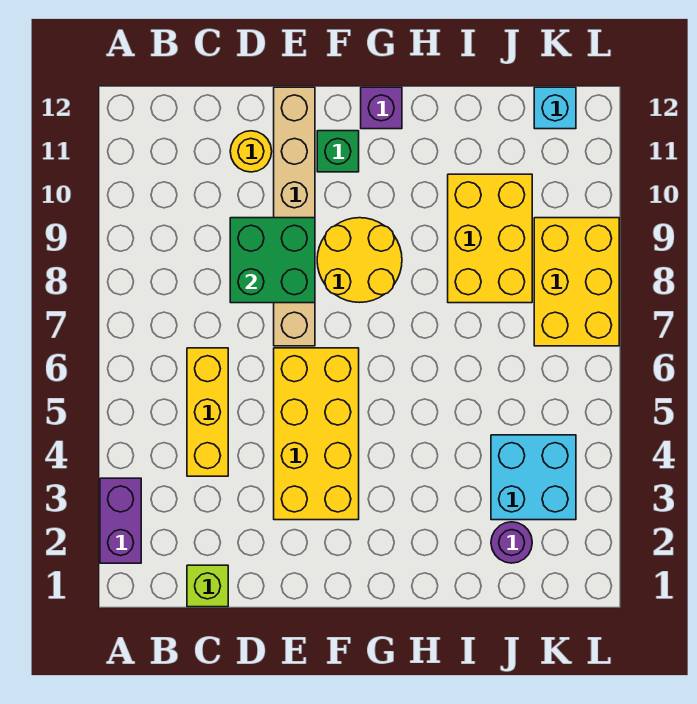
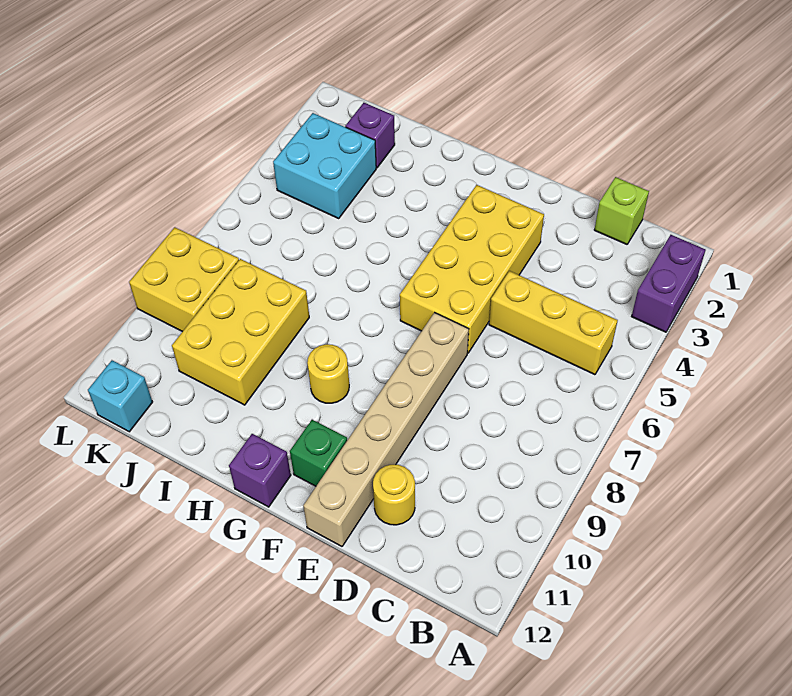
yellow brick C4:C6 level 1 -> yellow brick B5:D5 level 1
green brick D8:E9 level 2 -> none
yellow round brick F8:G9 level 1 -> yellow round brick G9 level 1
purple round brick J2 level 1 -> purple brick J2 level 1
yellow brick K7:L9 level 1 -> yellow brick K8:L9 level 1

